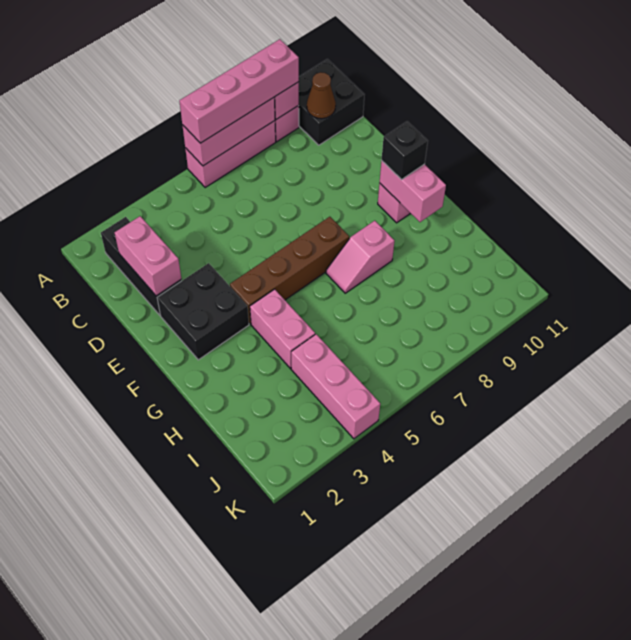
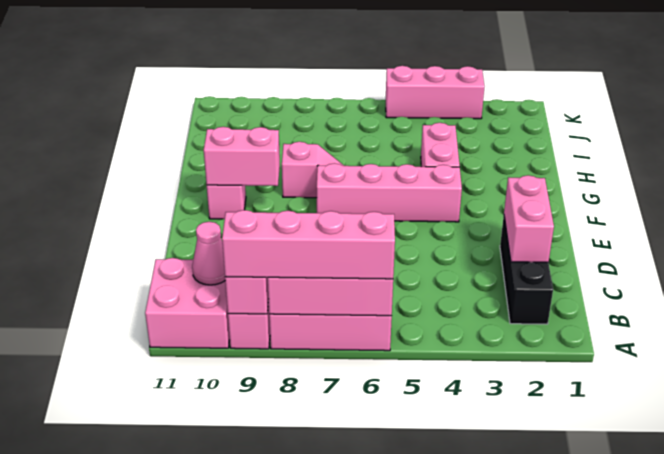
black brick A10:B11 level 1 -> pink brick A10:B11 level 1
brown cone B10 level 2 -> pink cone B10 level 2
black brick E2:F3 level 1 -> none
brown brick F4:F7 level 1 -> pink brick F4:F7 level 1
pink brick F10:G10 level 2 -> pink brick F9:F10 level 2
black brick F10 level 3 -> none
pink brick I4:K4 level 1 -> pink brick K3:K5 level 1

